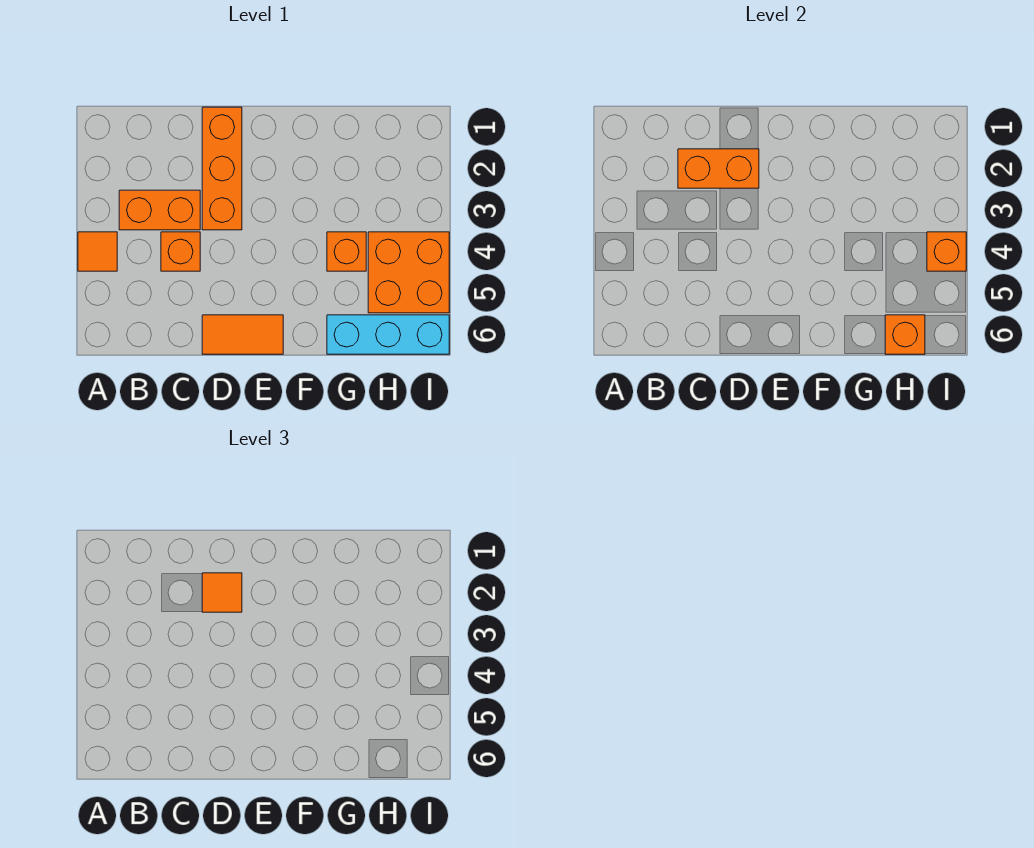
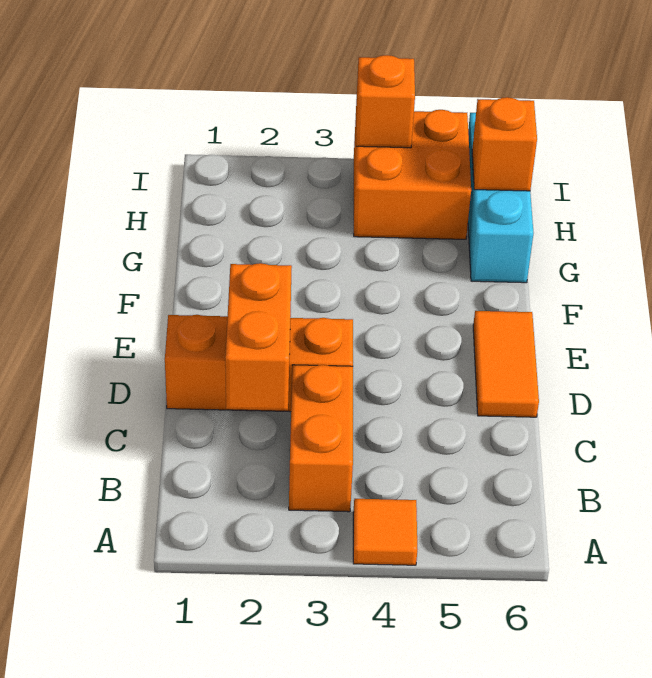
orange brick C4 level 1 -> none
orange tile D2 level 3 -> none
orange brick G4 level 1 -> none

